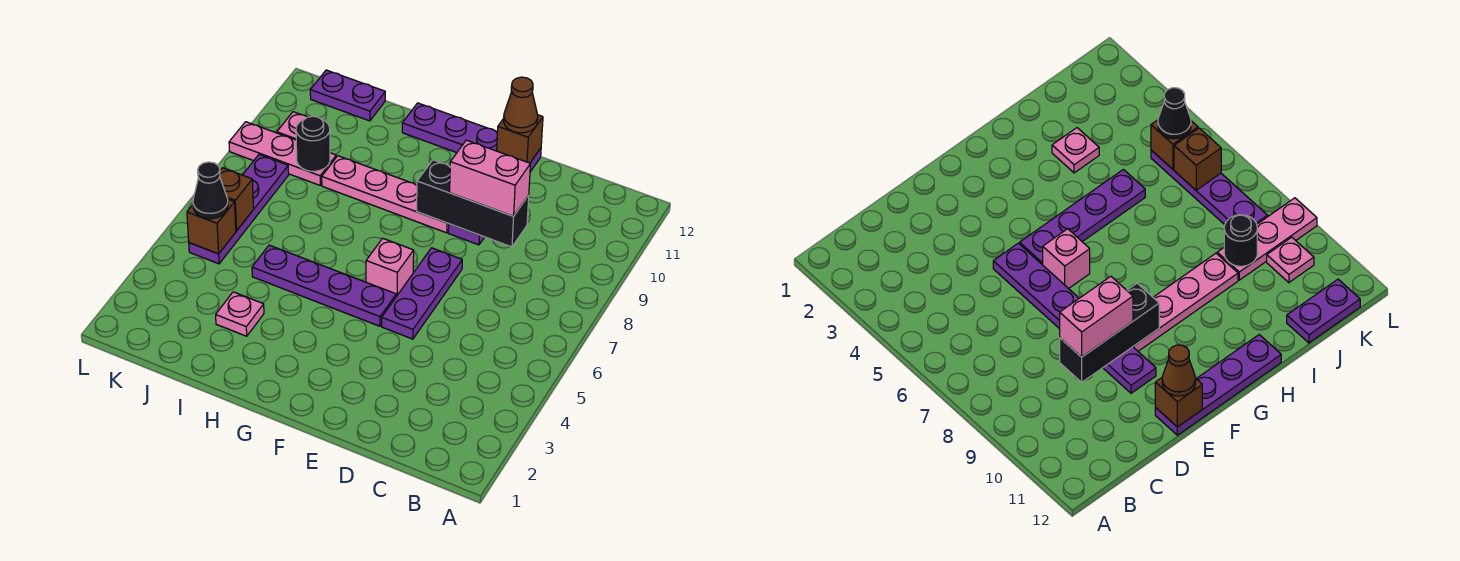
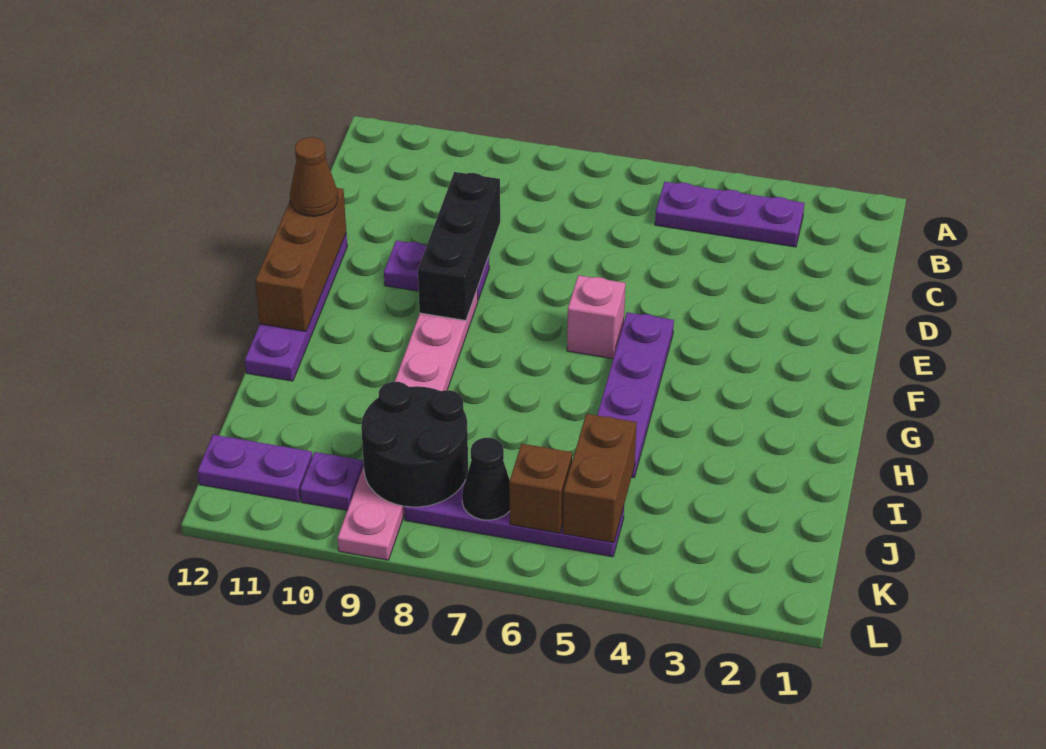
pink brick D9:E9 level 3 -> none
purple plate E5:E7 level 1 -> purple plate B3:B5 level 1
brown brick E12 level 2 -> brown brick E12:G12 level 2
pink plate I3 level 1 -> none
black round brick J9 level 2 -> black round brick J8:K9 level 2
purple plate J12:K12 level 1 -> purple plate K11:K12 level 1
brown brick K5 level 2 -> brown brick J5:K5 level 2
black cone K5 level 3 -> black cone K7 level 2
pink plate K10 level 1 -> purple plate K10 level 1

